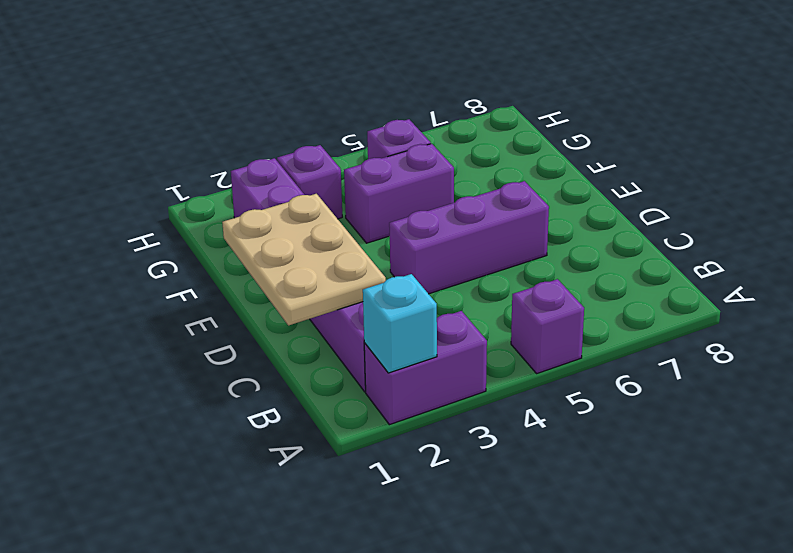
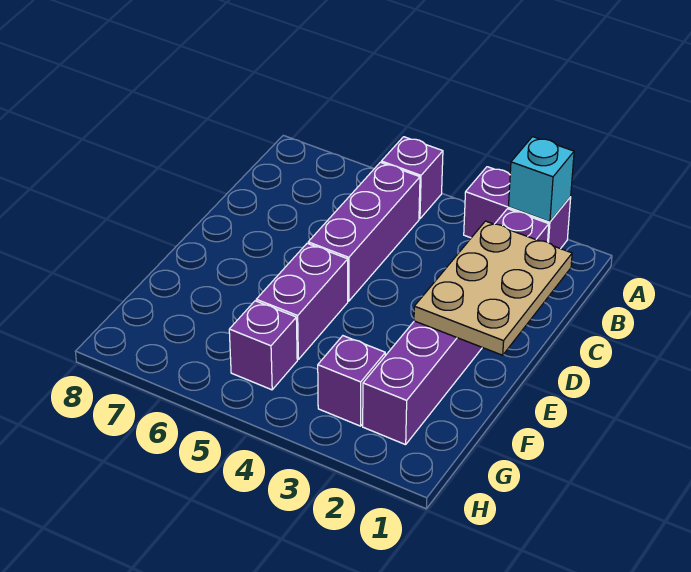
purple brick D4:D6 level 1 -> purple brick B5:D5 level 1
purple brick F4:F5 level 1 -> purple brick E5:F5 level 1

